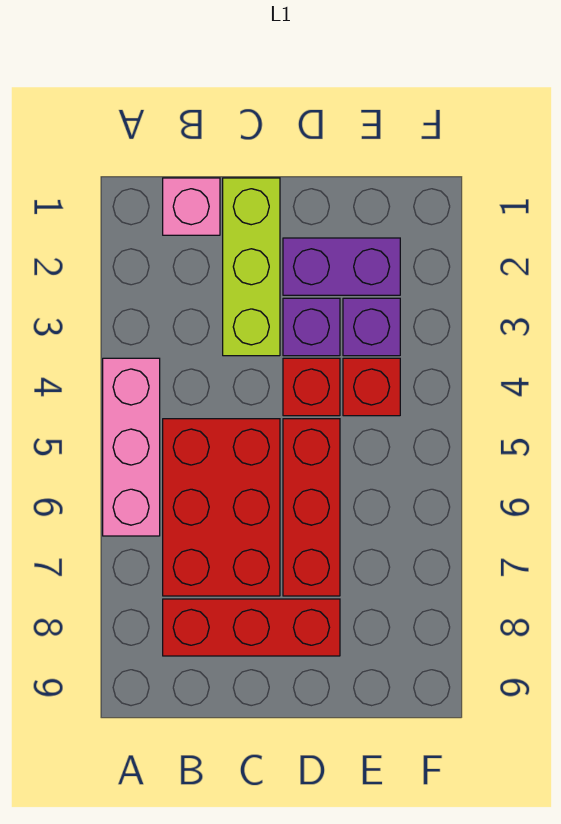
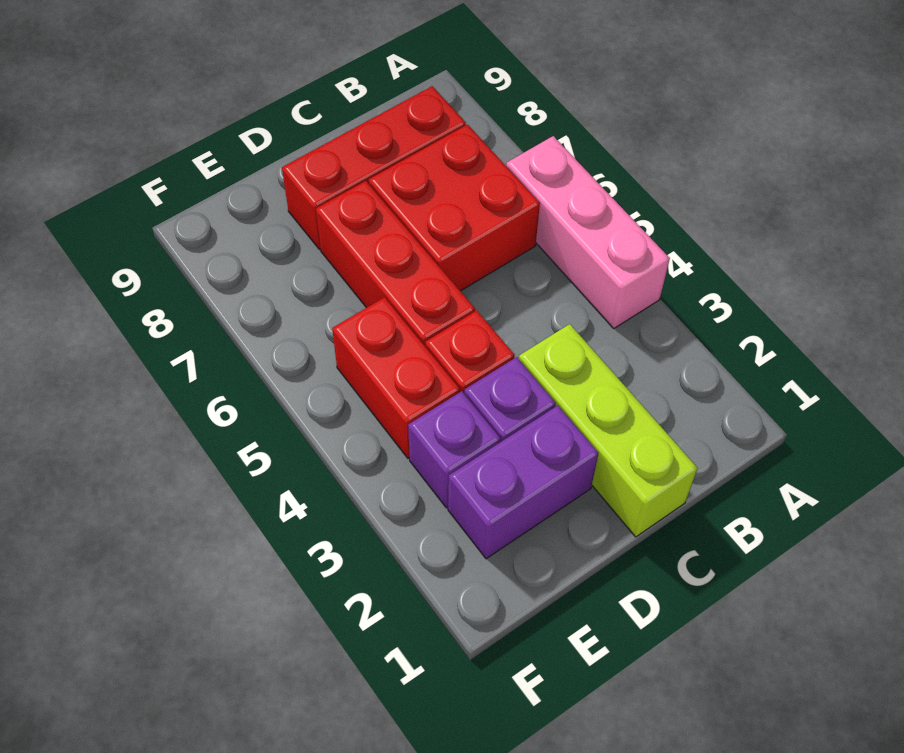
pink brick B1 level 1 -> none
red brick B5:C7 level 1 -> red brick B6:C7 level 1
red brick E4 level 1 -> red brick E4:E5 level 1

